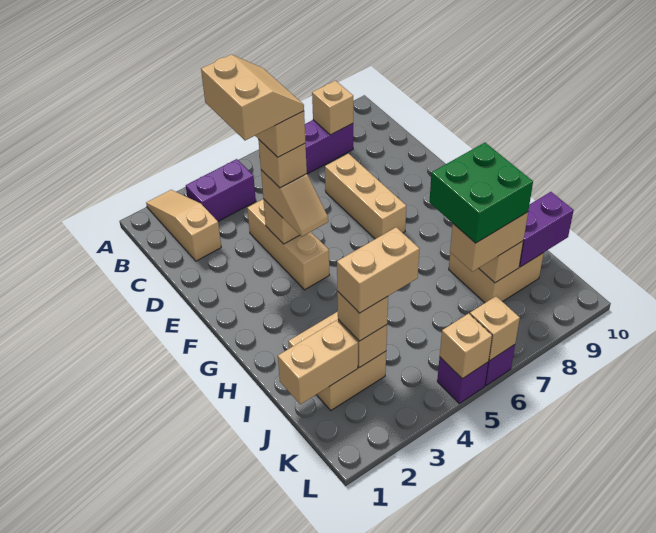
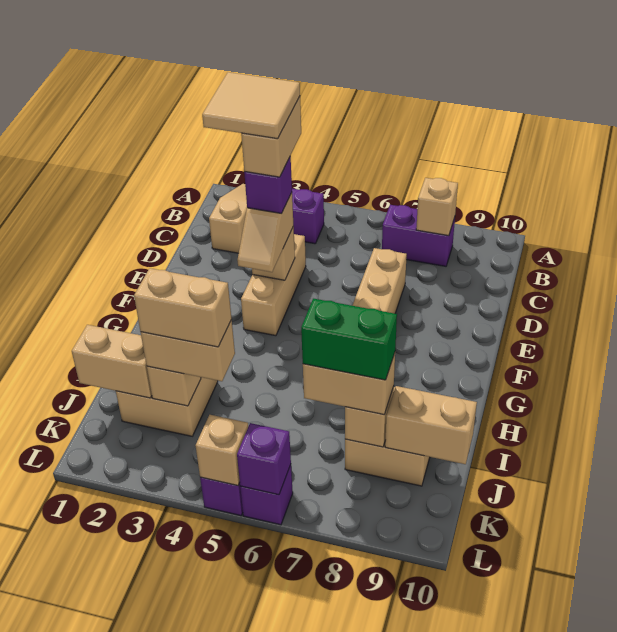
tan slope D3:E4 level 6 top 3 -> tan tile D3:E4 level 6
tan brick E4 level 4 -> purple brick E4 level 4
green brick I7:J8 level 4 -> green brick J7:J8 level 4
tan brick J3 level 3 -> tan brick J3:J4 level 3
purple brick J9:J10 level 2 -> tan brick J9:J10 level 2
tan brick L6 level 2 -> purple brick L6 level 2

